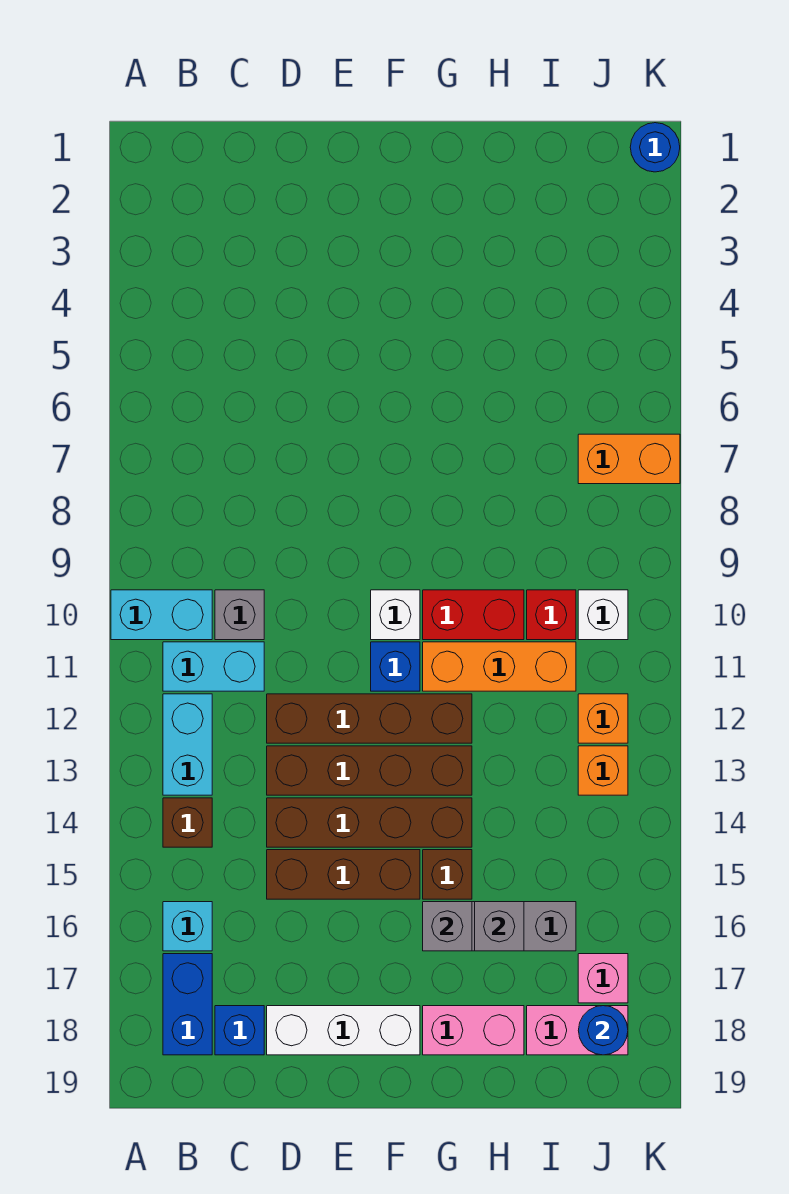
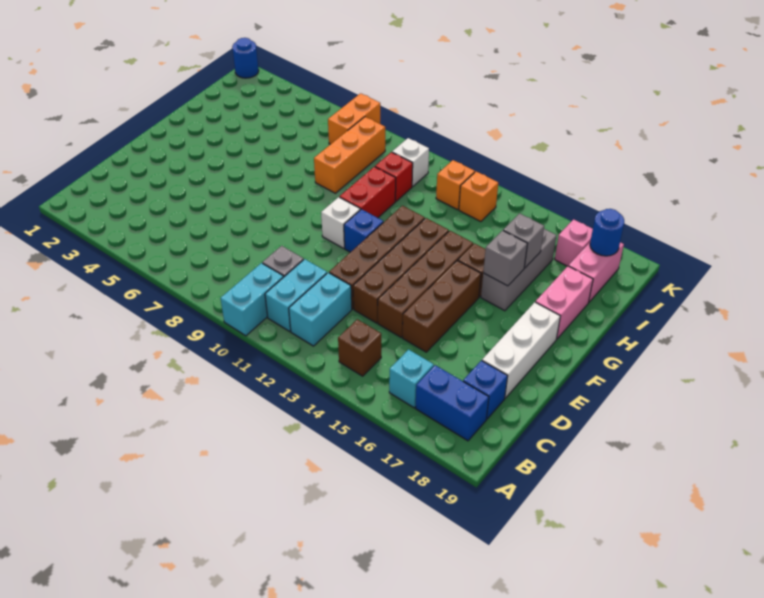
cyan brick B12:B13 level 1 -> cyan brick B12:C12 level 1
orange brick G11:I11 level 1 -> orange brick H8:J8 level 1

